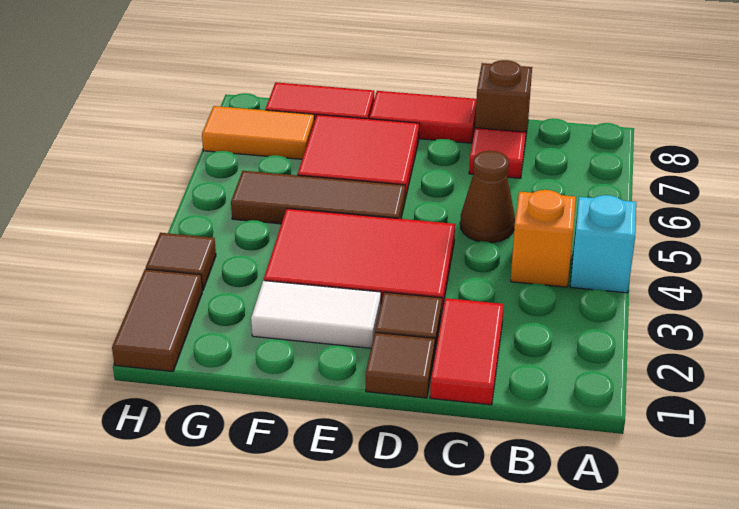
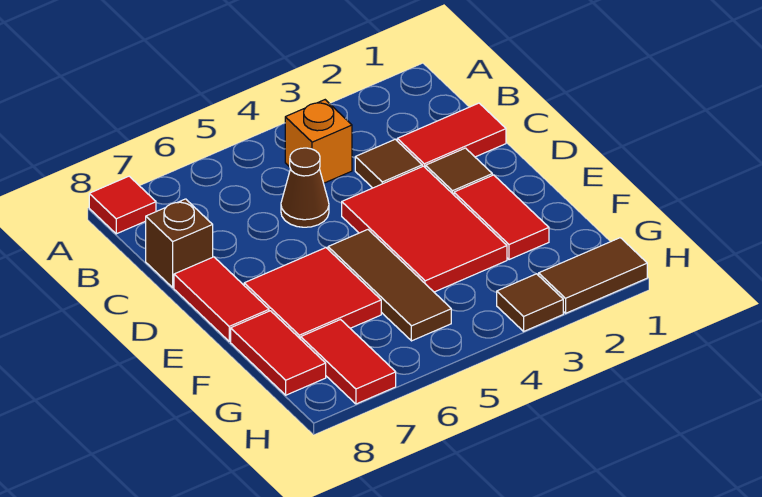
cyan brick A4 level 1 -> none
red tile C7 level 1 -> red tile A8 level 1
brown tile D1 level 1 -> brown tile C3 level 1
white tile E2:F2 level 1 -> red tile E2:F2 level 1
orange tile G7:H7 level 1 -> red tile G7:H7 level 1

